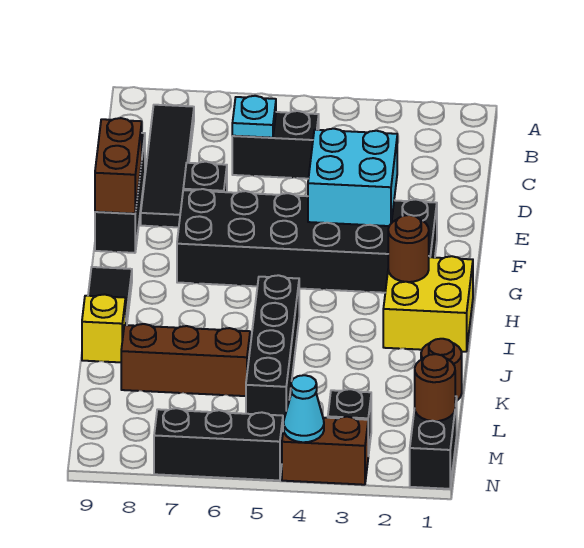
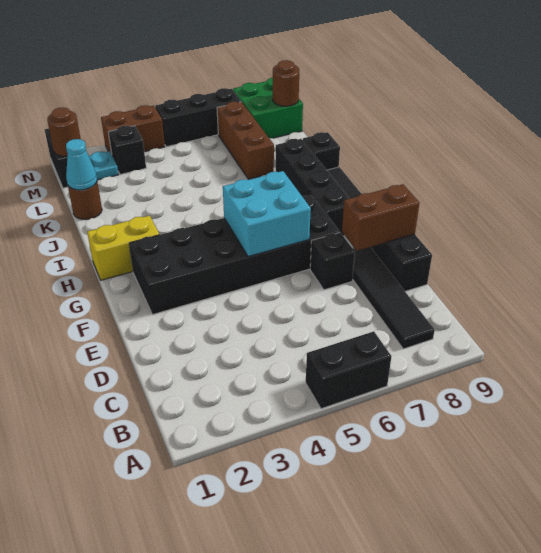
black brick C5:C6 level 1 -> black brick A5:A6 level 1
cyan plate C6 level 2 -> cyan plate M2 level 1
cyan brick E3:F4 level 2 -> cyan brick F5:G6 level 2
brown brick E9:F9 level 2 -> brown brick E8:E9 level 2
yellow brick H1:I2 level 1 -> yellow brick H1:H2 level 1
brown round brick H2 level 2 -> brown round brick M9 level 2
black brick I5:L5 level 1 -> black brick G8:J8 level 1
yellow brick J9 level 1 -> black brick J9 level 1
brown brick K6:K8 level 1 -> brown brick K7:M7 level 1
none -> green brick M8:N9 level 1
cyan cone N4 level 2 -> cyan cone K1 level 2

